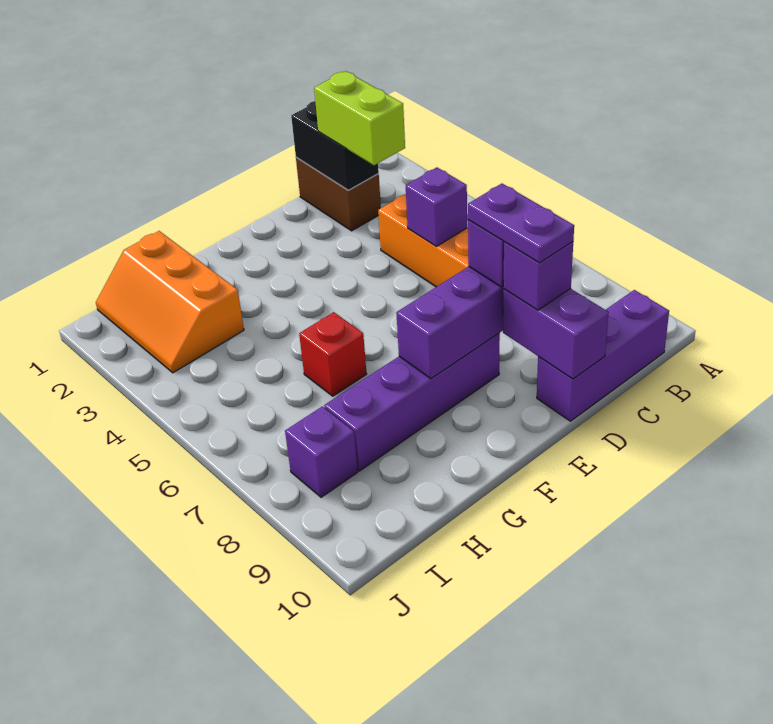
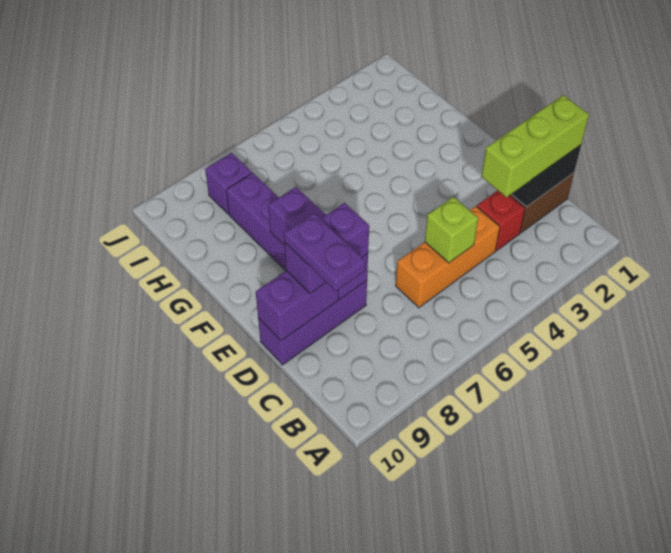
purple brick B10:D10 level 1 -> purple brick D8:D10 level 1
lime brick C2:C3 level 3 -> lime brick C1:C3 level 3
purple brick C5 level 2 -> lime brick C5 level 2
purple plate D8:D9 level 4 -> purple plate C9:D9 level 4
red brick G6 level 1 -> red brick C3 level 1
orange slope H1:I3 level 1 top H -> none

